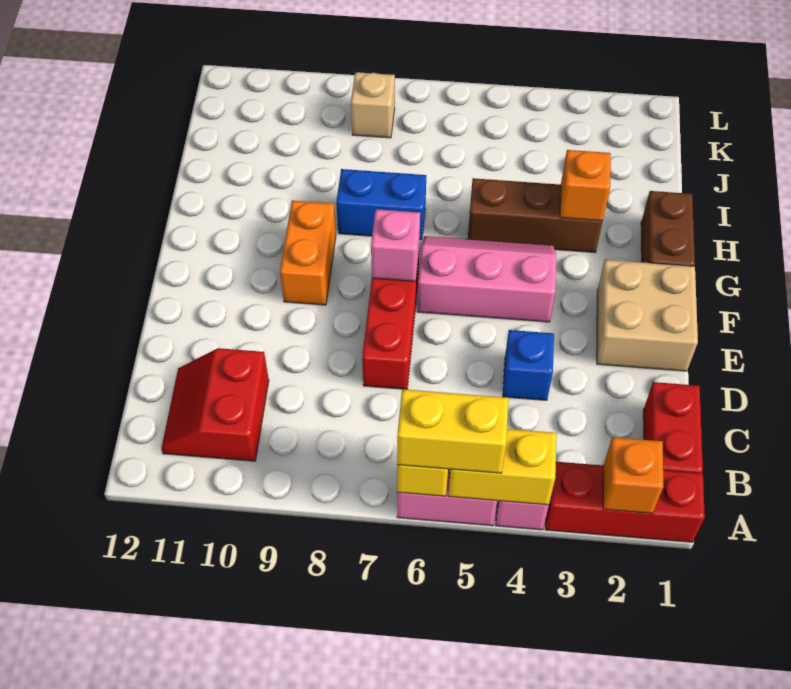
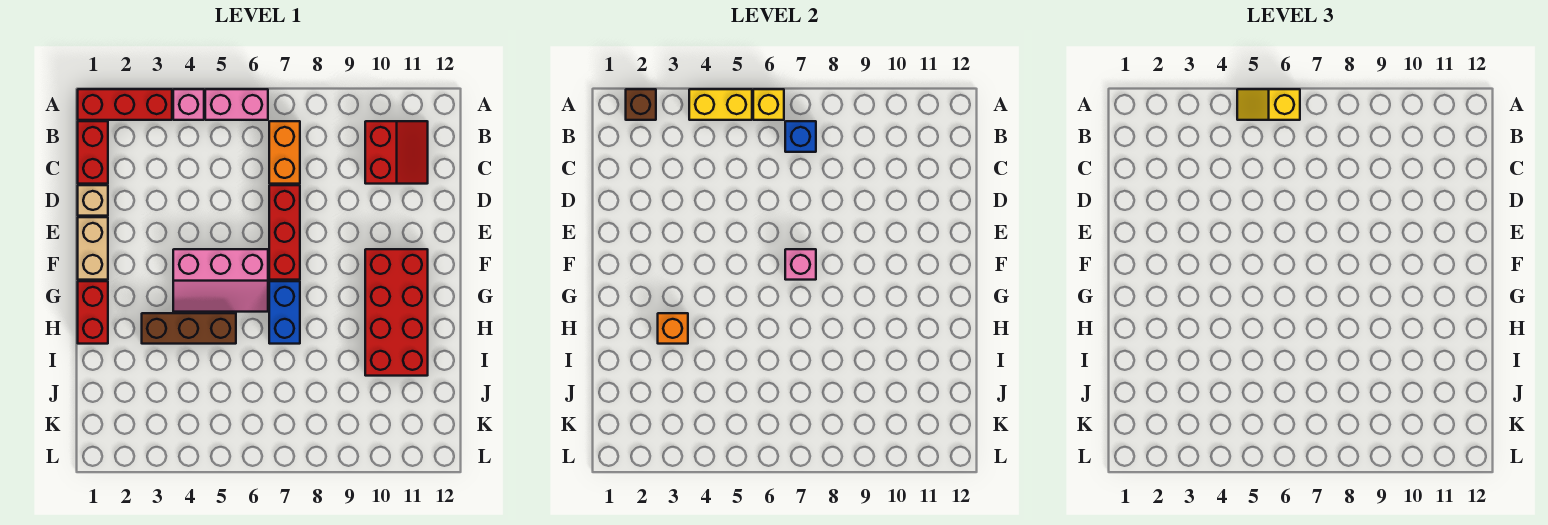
orange brick A2 level 2 -> brown brick A2 level 2
yellow brick A5:A6 level 3 -> yellow slope A5:A6 level 3 top 6
blue brick D4 level 1 -> blue brick B7 level 2
tan brick E1:F2 level 1 -> tan brick E1:F1 level 1
orange brick F9:G9 level 1 -> orange brick B7:C7 level 1
none -> red brick F10:I11 level 1
brown brick G1:H1 level 1 -> red brick G1:H1 level 1
blue brick H7:H8 level 1 -> blue brick G7:H7 level 1
tan brick K8 level 1 -> tan brick D1 level 1

